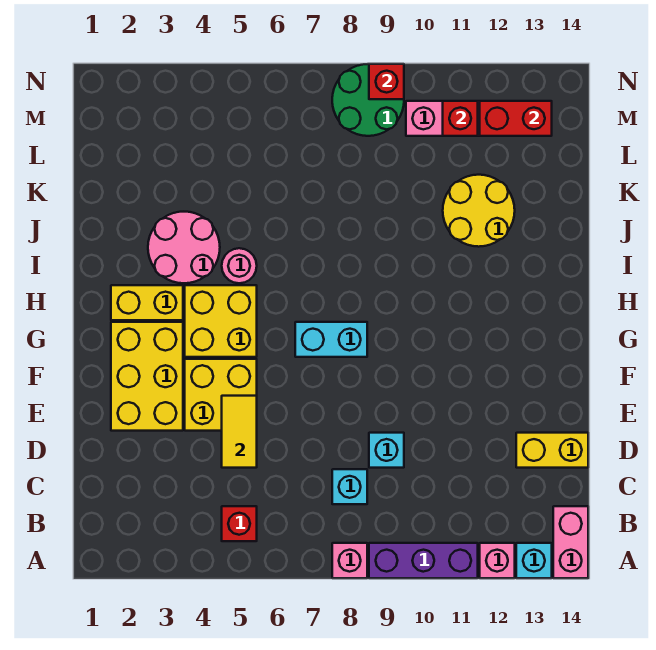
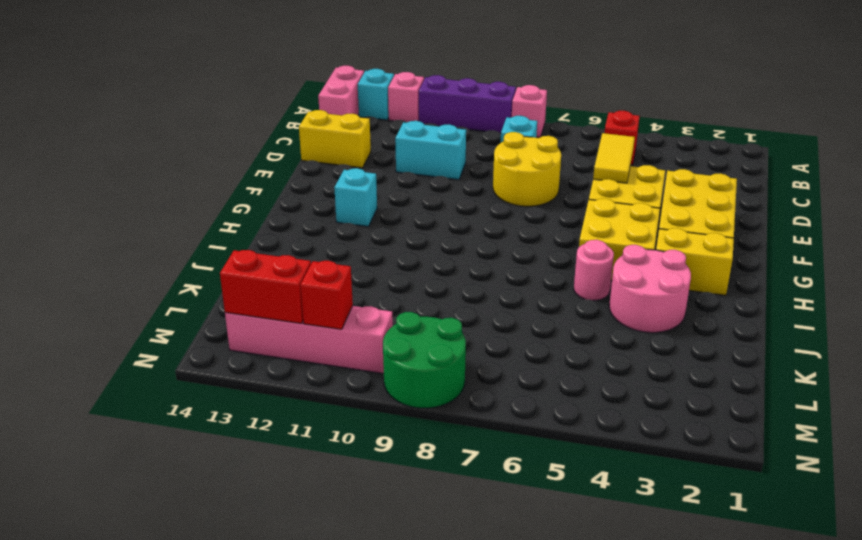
cyan brick D9 level 1 -> cyan brick G12 level 1
cyan brick G7:G8 level 1 -> cyan brick D10:D11 level 1
yellow round brick J11:K12 level 1 -> yellow round brick D7:E8 level 1
red brick N9 level 2 -> none

